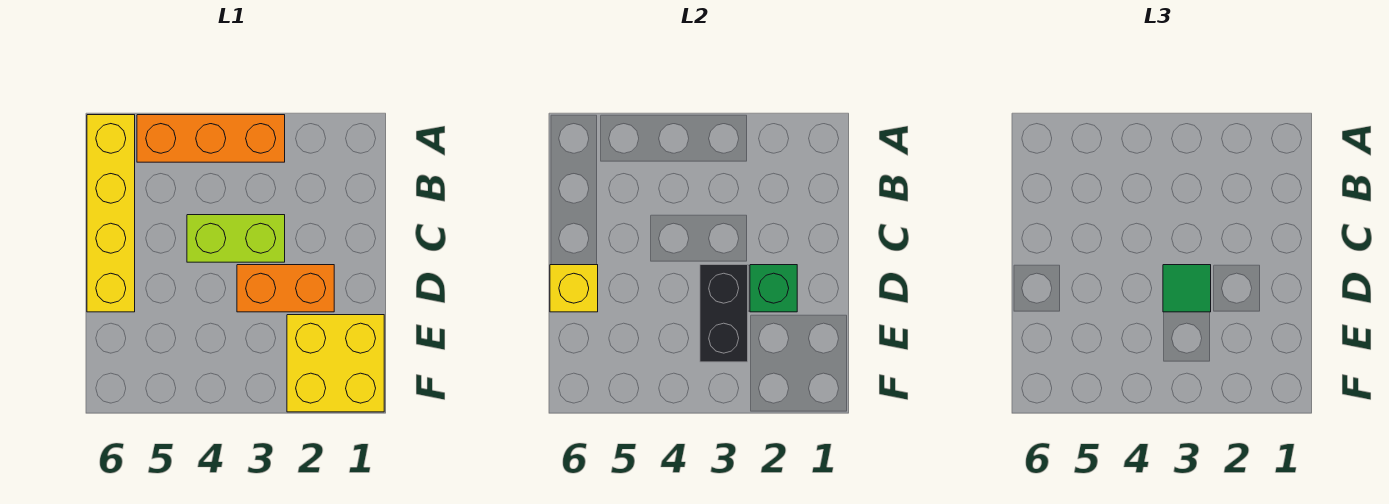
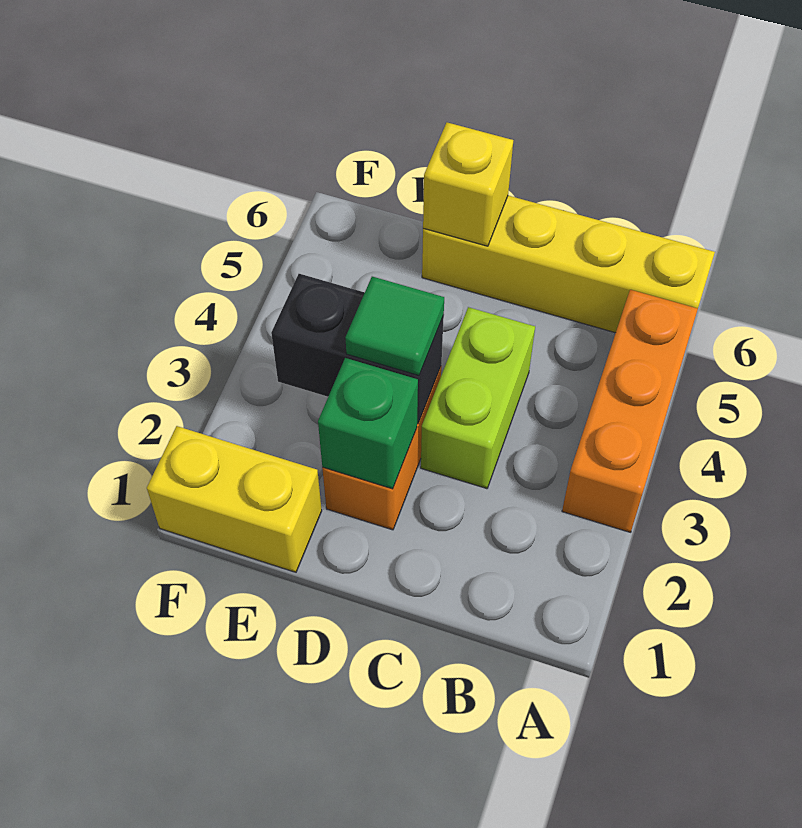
yellow brick E1:F2 level 1 -> yellow brick E1:F1 level 1

